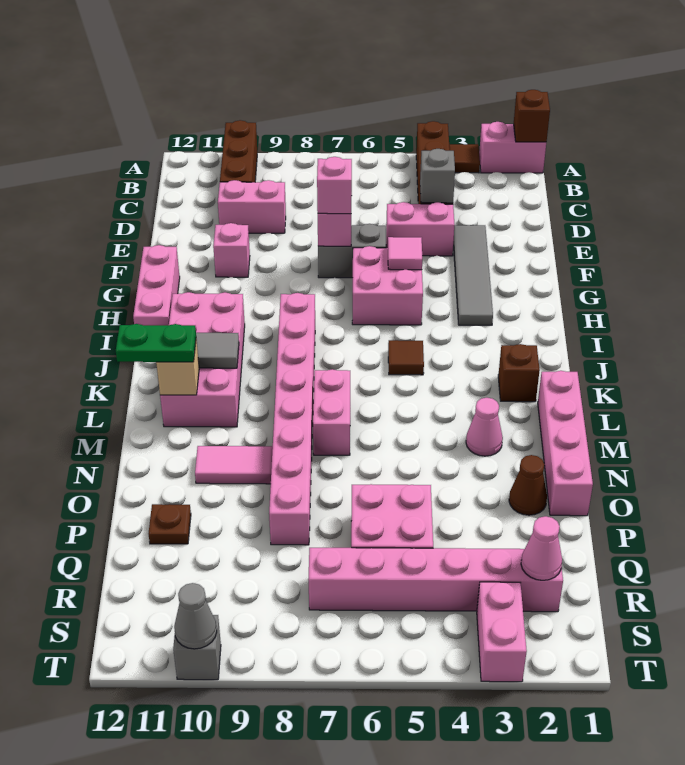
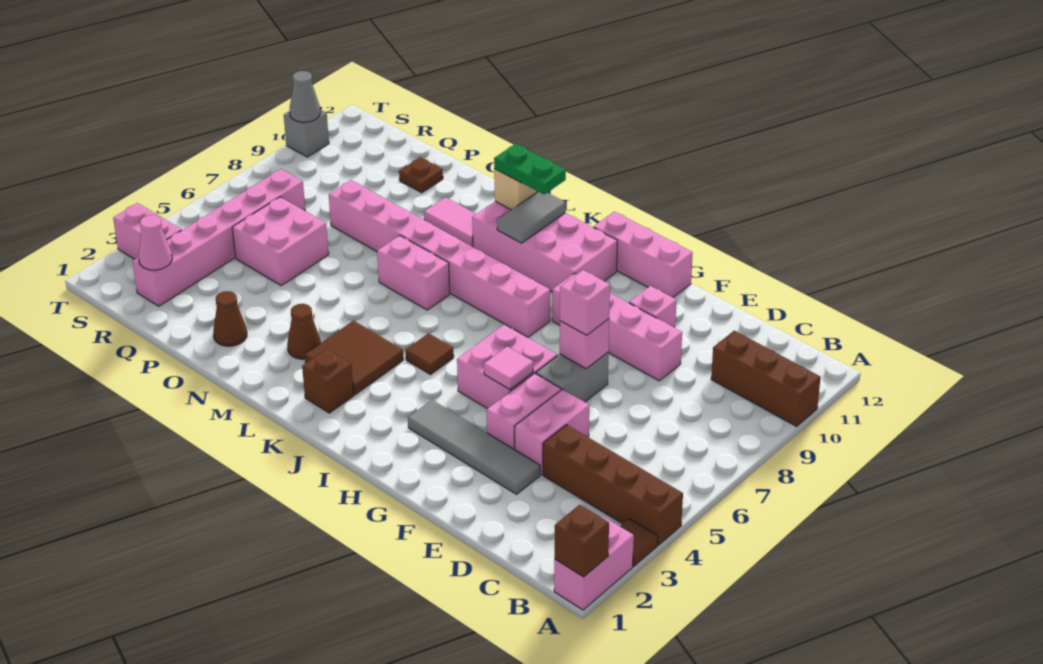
grey brick D4 level 2 -> none
pink brick D9:D10 level 1 -> pink brick F4:F5 level 1
none -> brown tile K3:L4 level 1
pink brick L1:O1 level 1 -> pink brick E9:H9 level 1
green plate L11:L12 level 3 -> green plate K11:L11 level 3
pink cone M3 level 1 -> brown cone M3 level 1
pink tile N9:N10 level 1 -> pink tile M10:N10 level 1

